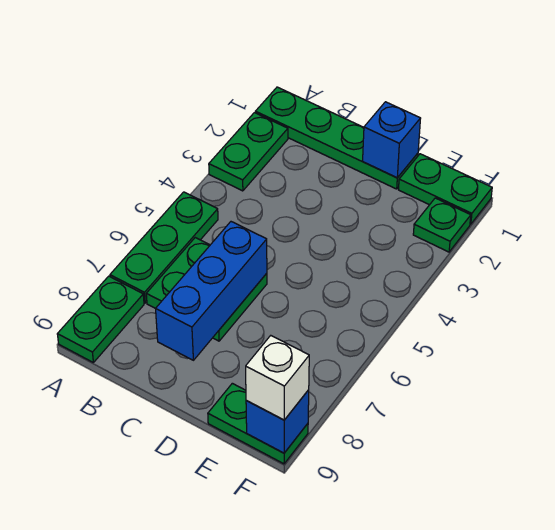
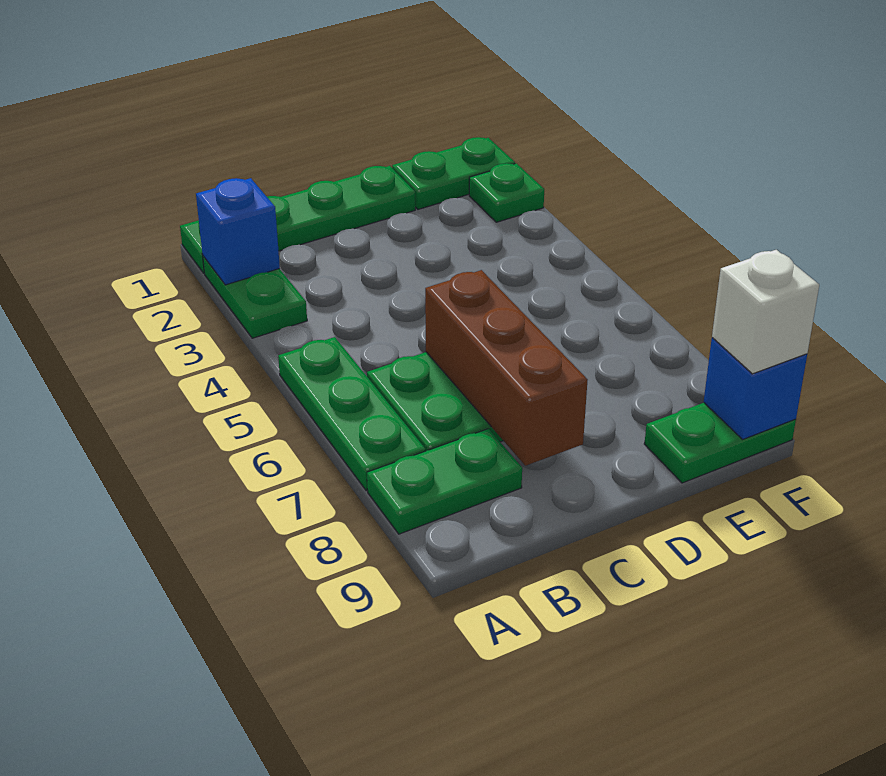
green plate A8:A9 level 1 -> green plate A8:B8 level 1
blue brick C6:C8 level 2 -> brown brick C6:C8 level 2
blue brick D1 level 2 -> blue brick A2 level 2

